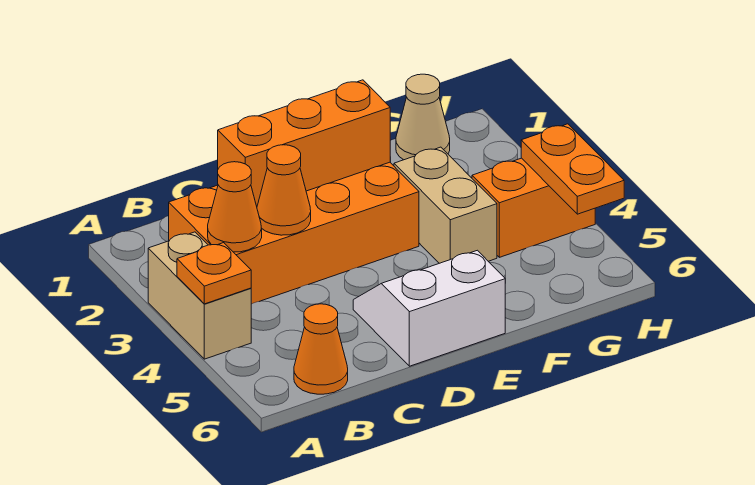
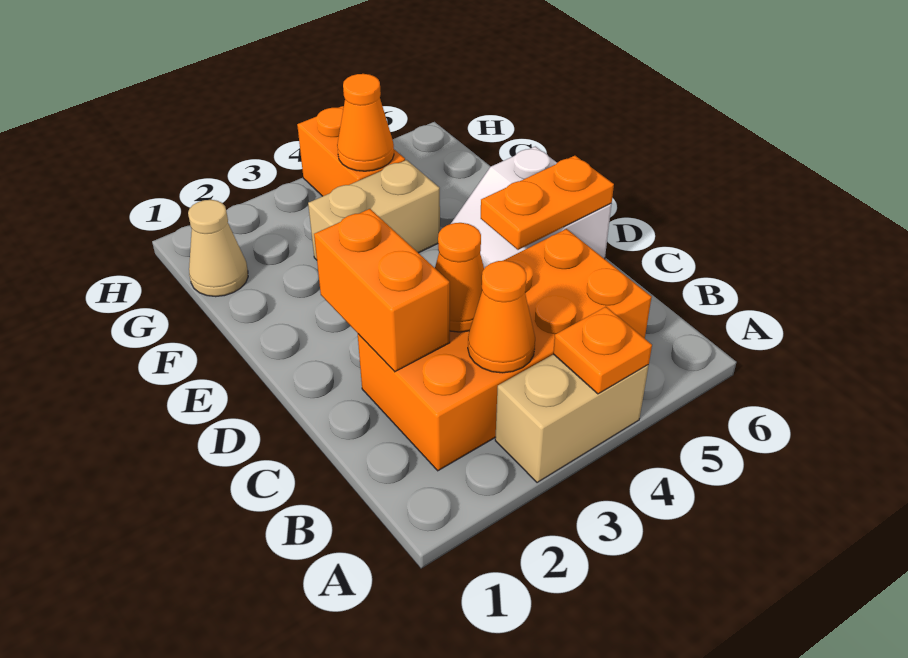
orange brick B2:E3 level 1 -> orange brick B2:C5 level 1
orange cone B6 level 1 -> orange cone G4 level 2
orange brick C2:E2 level 2 -> orange brick C2:D2 level 2
orange plate H4:H5 level 2 -> orange plate D5:D6 level 2

